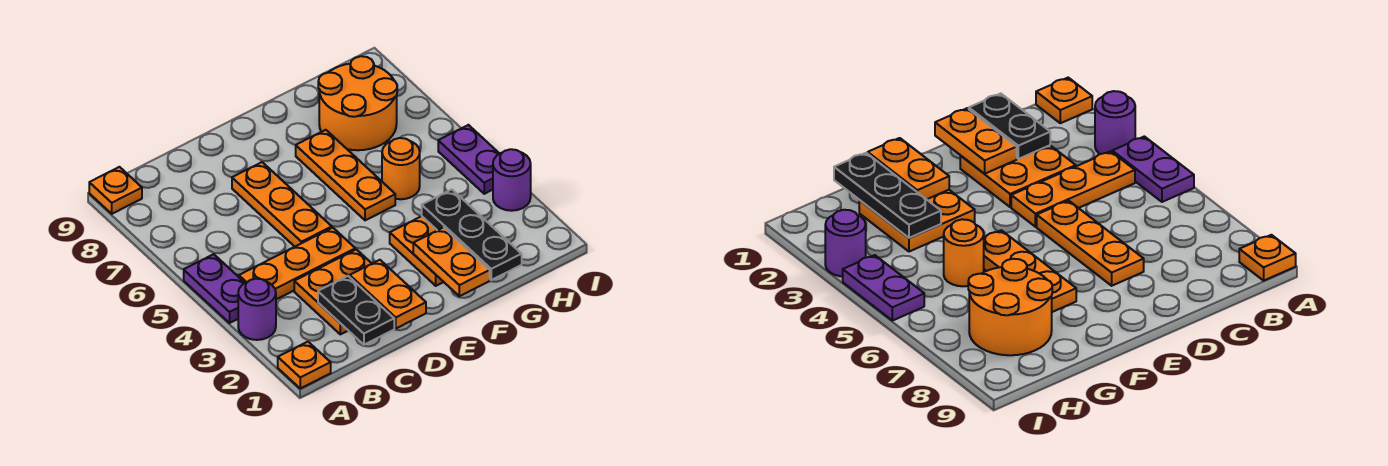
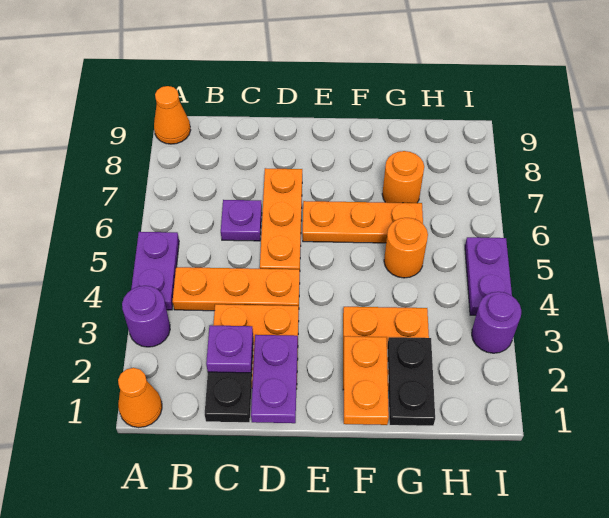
orange plate A1 level 1 -> orange cone A1 level 1
orange plate A9 level 1 -> orange cone A9 level 1
none -> purple plate C2 level 3
none -> purple plate C6 level 1
orange plate D1:D2 level 2 -> purple plate D1:D2 level 2
orange plate F5:F7 level 1 -> orange plate E6:G6 level 1
black plate G1:G3 level 2 -> black plate G1:G2 level 2
orange round brick G7:H8 level 1 -> orange round brick G7 level 1

